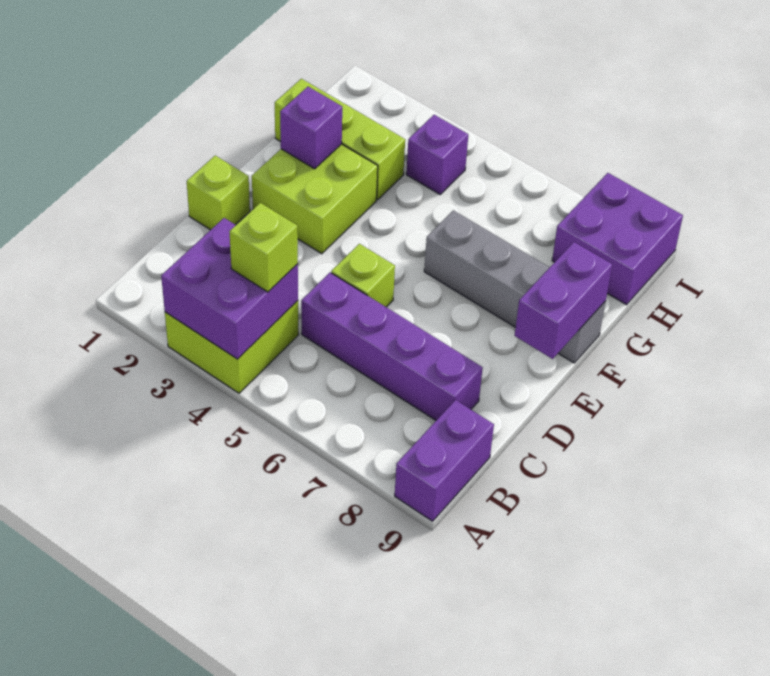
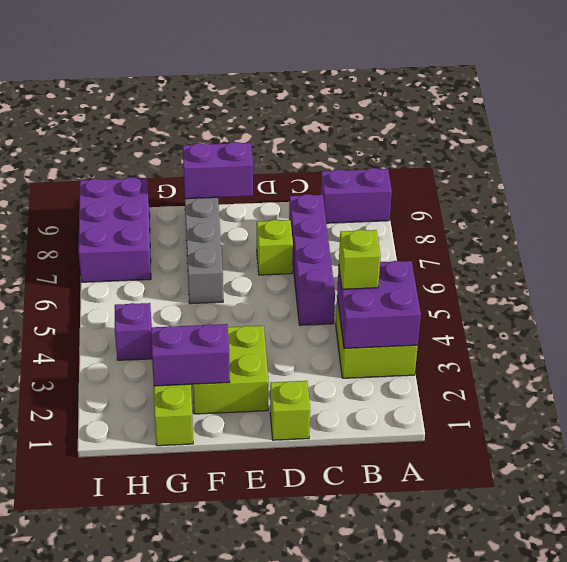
lime brick D5 level 1 -> lime brick D7 level 1
purple brick F2 level 2 -> purple brick F2:G2 level 2
purple brick H8:I9 level 1 -> purple brick H7:I9 level 1

